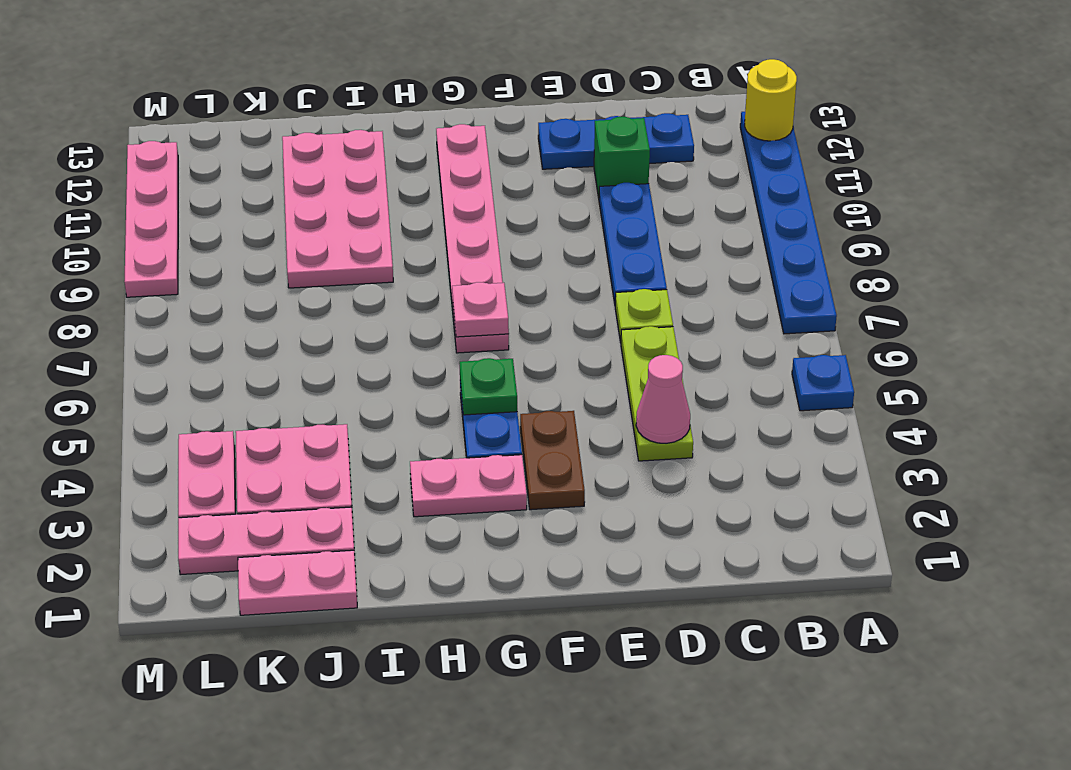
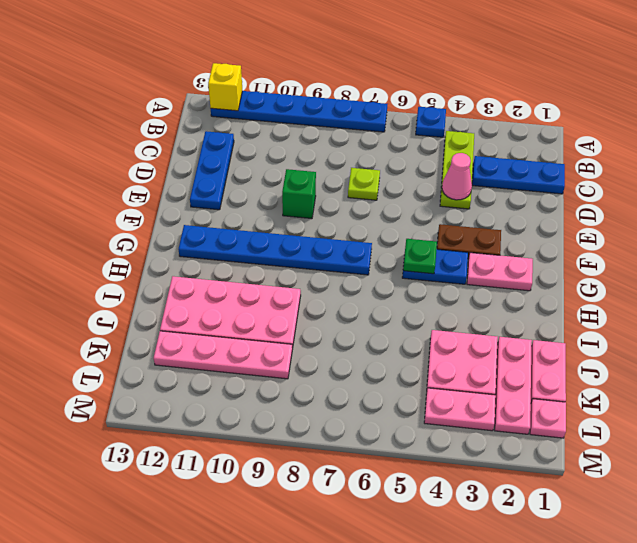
yellow round brick A12 level 2 -> yellow brick A12 level 2
lime plate D4:D6 level 1 -> lime plate B4:D4 level 1
blue plate D8:D10 level 1 -> blue plate C1:C3 level 1
green brick D11 level 1 -> green brick E9 level 1
pink plate G3:H3 level 1 -> pink plate G2:G3 level 1
pink plate G7:G12 level 1 -> blue plate G7:G12 level 1
pink plate G7 level 2 -> pink plate L1 level 1
pink plate M9:M12 level 1 -> pink plate K9:K12 level 1

